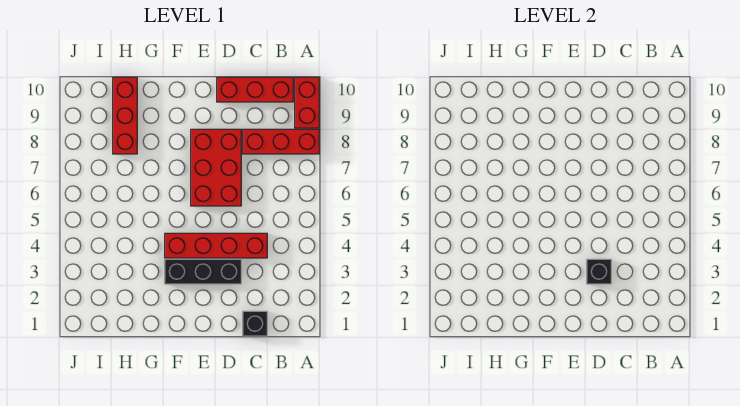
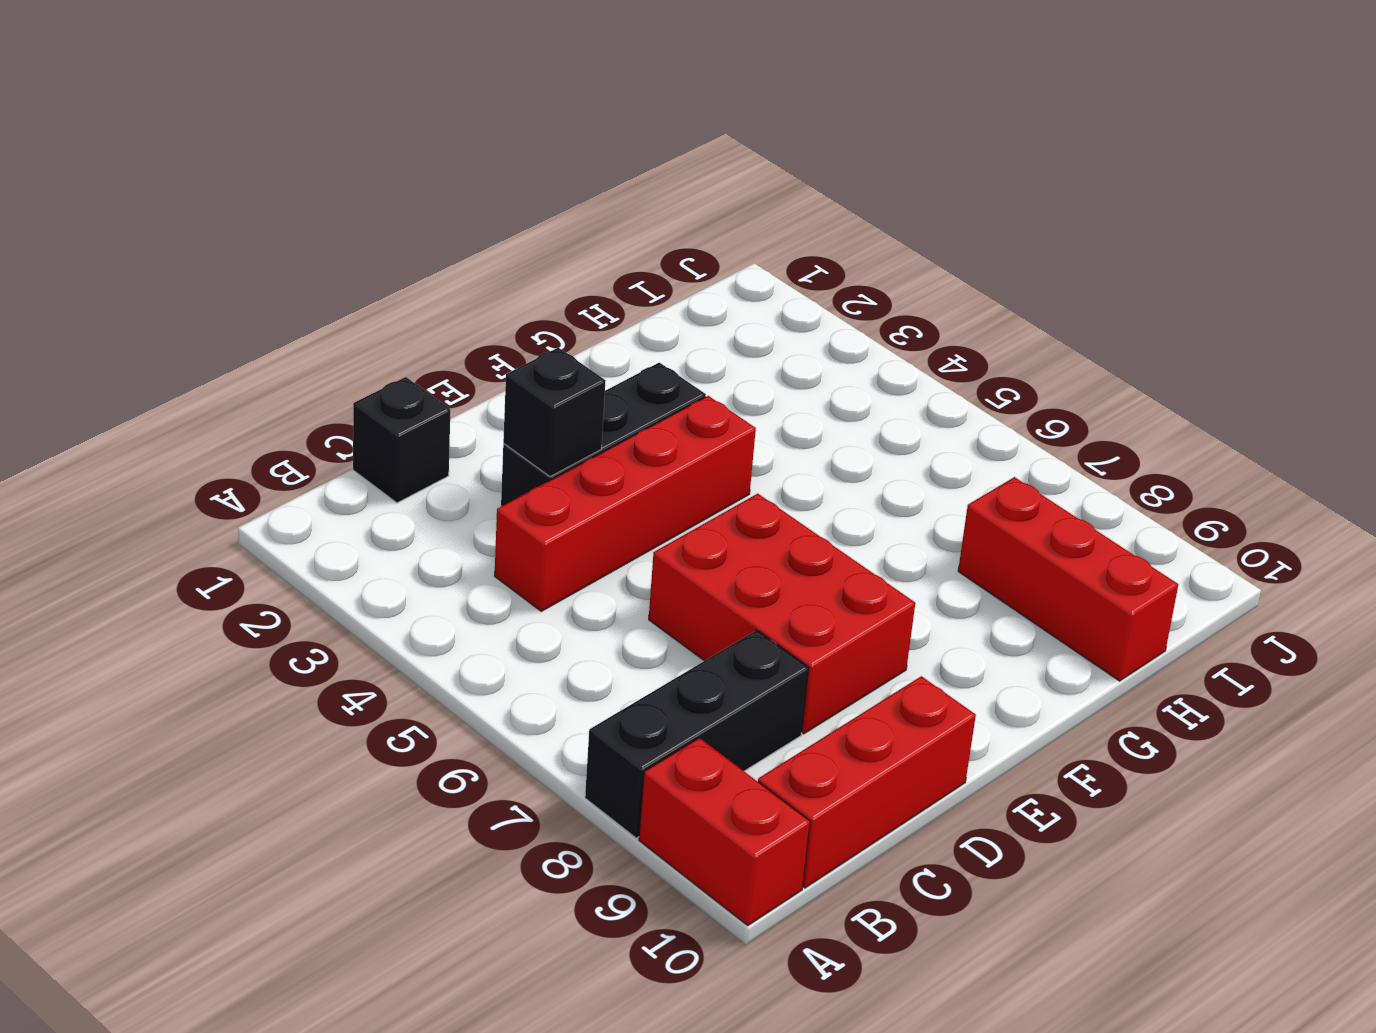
red brick A8:C8 level 1 -> black brick A8:C8 level 1

